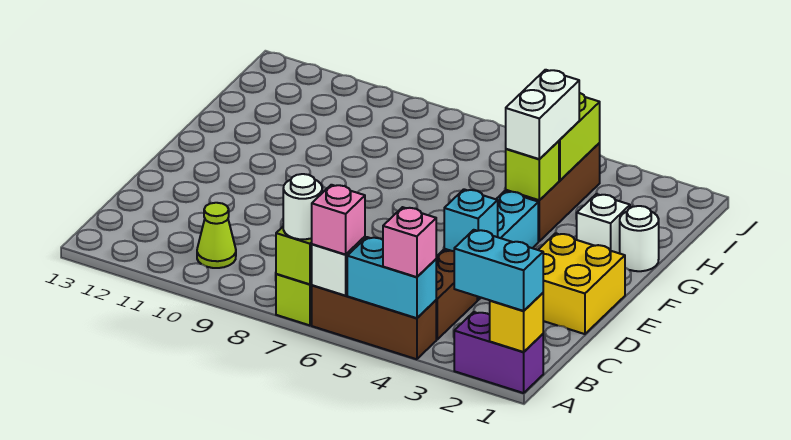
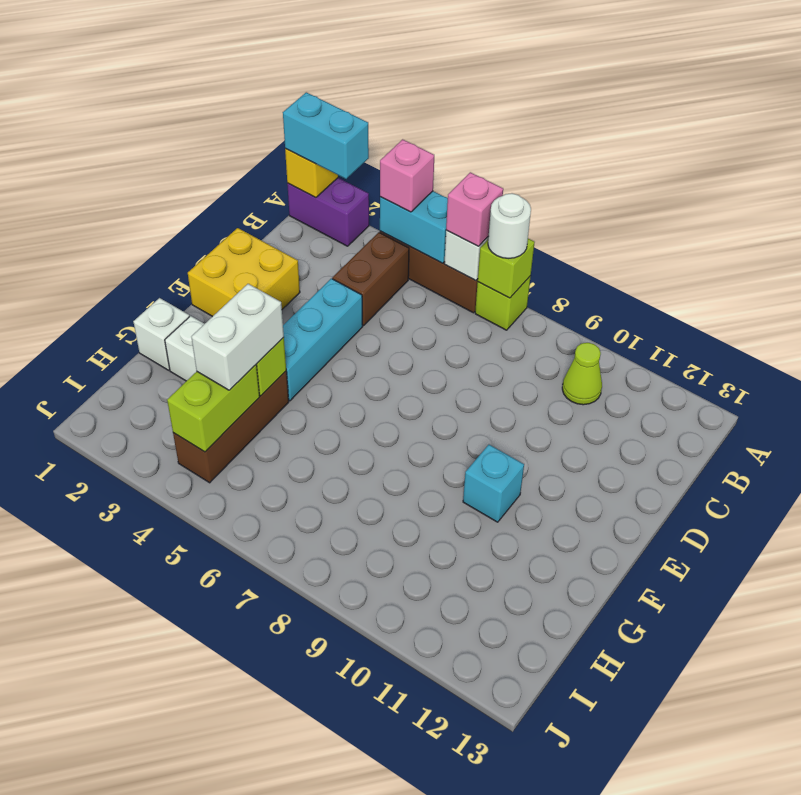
cyan brick D4 level 2 -> cyan brick F10 level 1
white round brick G1 level 1 -> white brick G1 level 1

